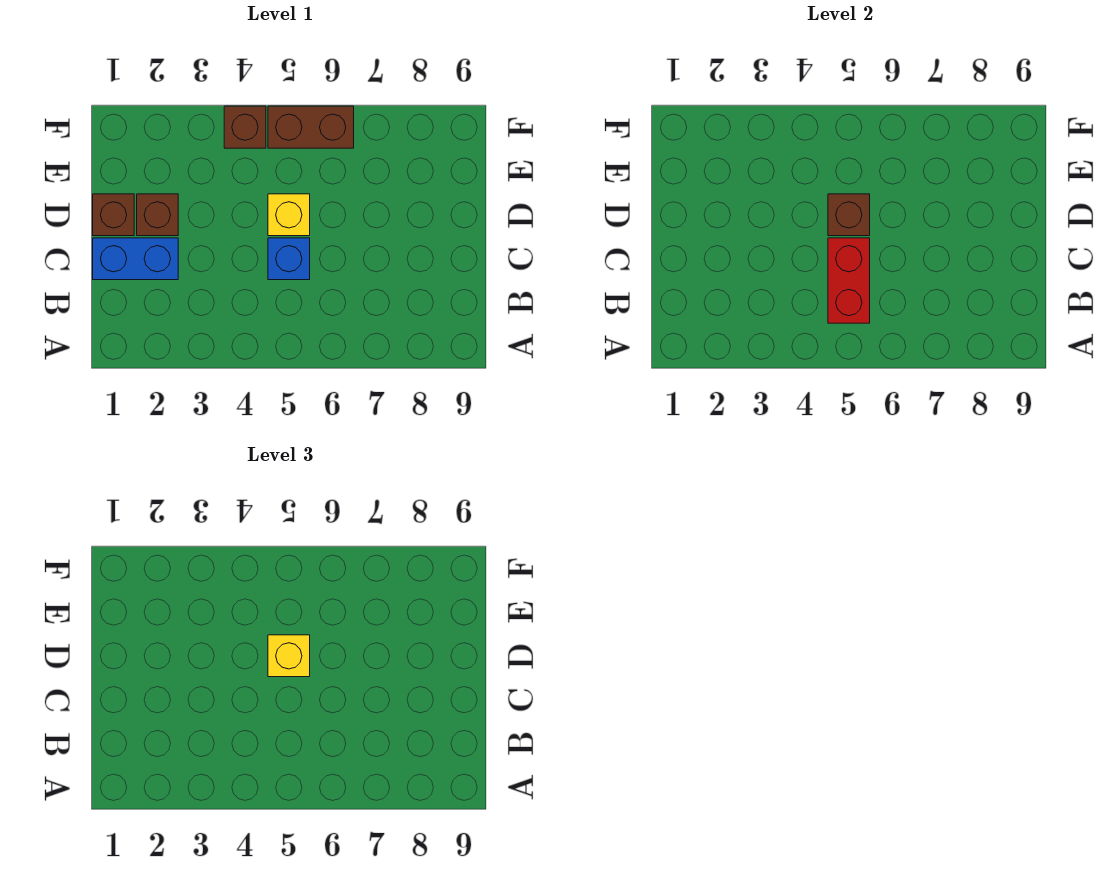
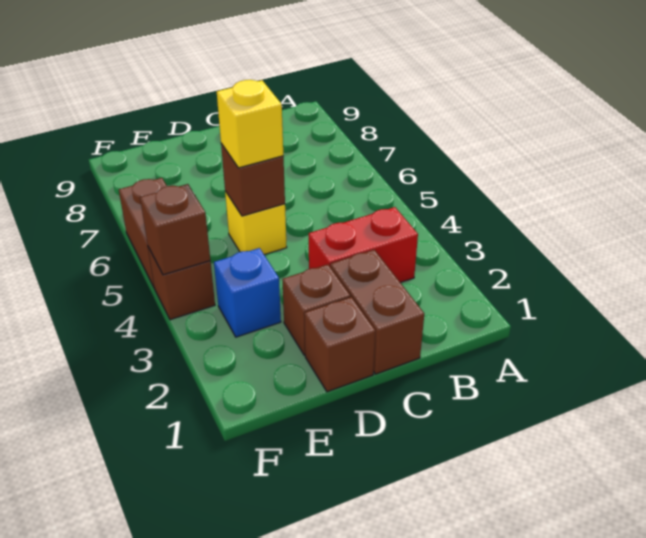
red brick B5:C5 level 2 -> red brick B3:C3 level 1
blue brick C1:C2 level 1 -> brown brick C1:C2 level 1
blue brick C5 level 1 -> blue brick E3 level 1
none -> brown brick F4 level 2

